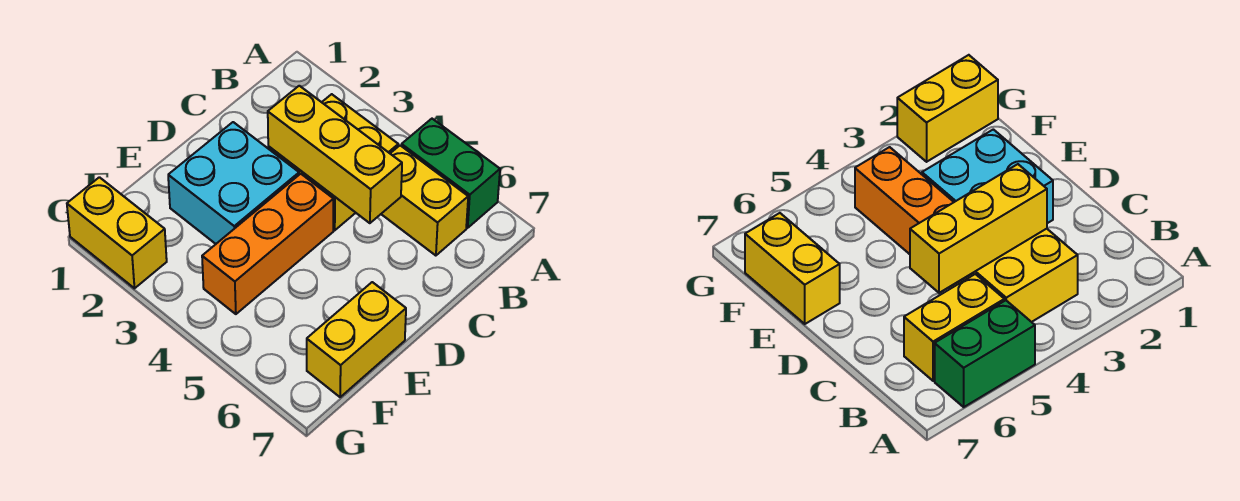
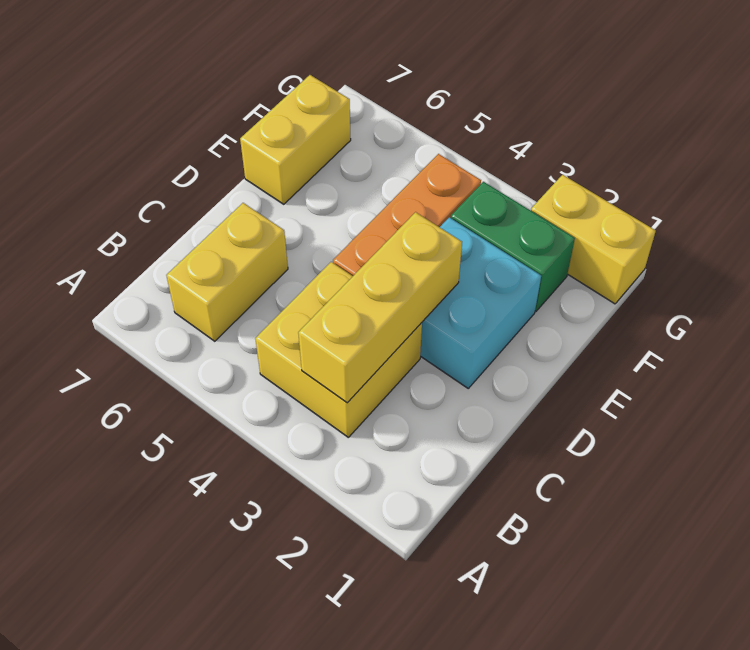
green brick A5:A6 level 1 -> green brick F2:F3 level 1
yellow brick B5:B6 level 1 -> yellow brick B6:C6 level 1
yellow brick C3:C5 level 2 -> yellow brick B3:D3 level 2

